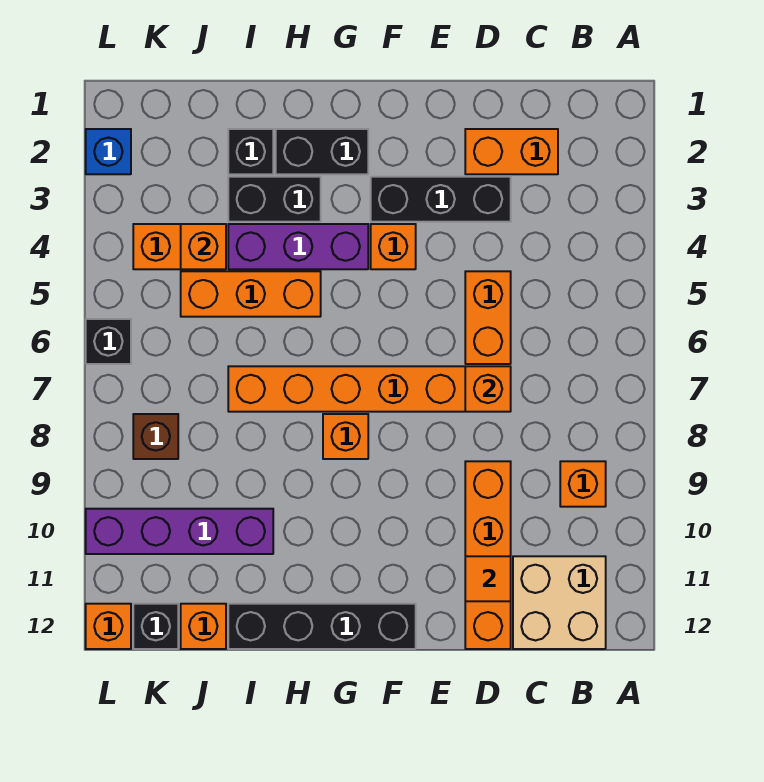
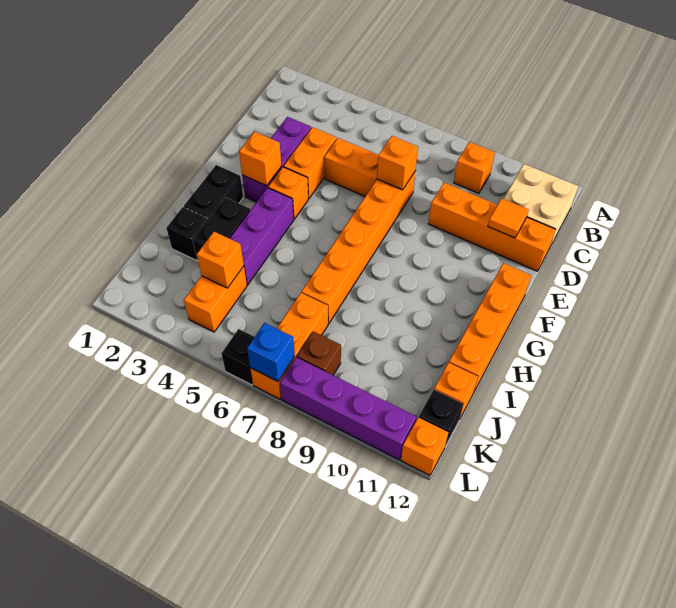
orange brick C2:D2 level 1 -> orange brick D4:E4 level 1
black brick D3:F3 level 1 -> purple brick D3:F3 level 1
black brick F12:I12 level 1 -> orange brick F12:I12 level 1
orange brick G8 level 1 -> orange brick F3 level 2
orange brick H5:J5 level 1 -> orange brick J7:L7 level 1
purple brick I10:L10 level 1 -> purple brick L8:L11 level 1
blue brick L2 level 1 -> blue brick L7 level 2

